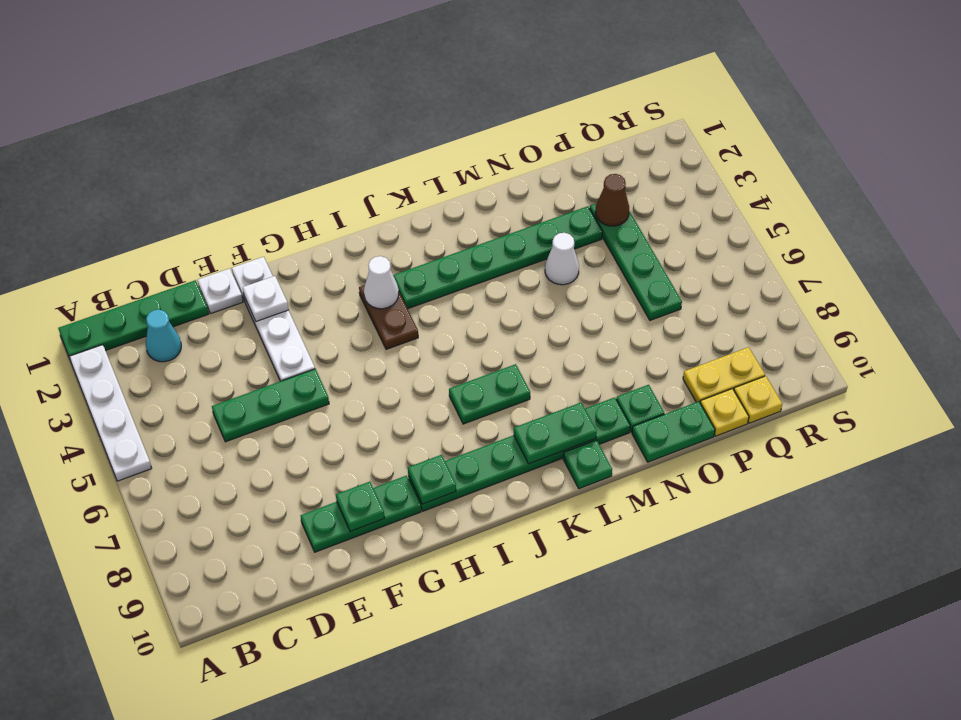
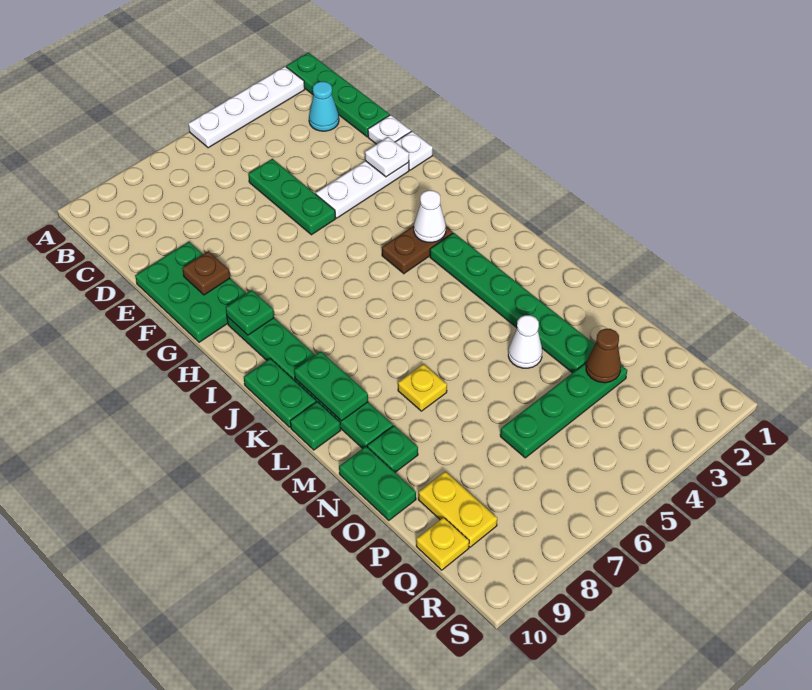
green plate E9:G9 level 1 -> green plate E9:G10 level 1
green plate F9 level 2 -> brown plate F9 level 2
green plate J7:K7 level 1 -> green plate J10:K10 level 1
yellow plate P10 level 1 -> yellow plate M7 level 1

